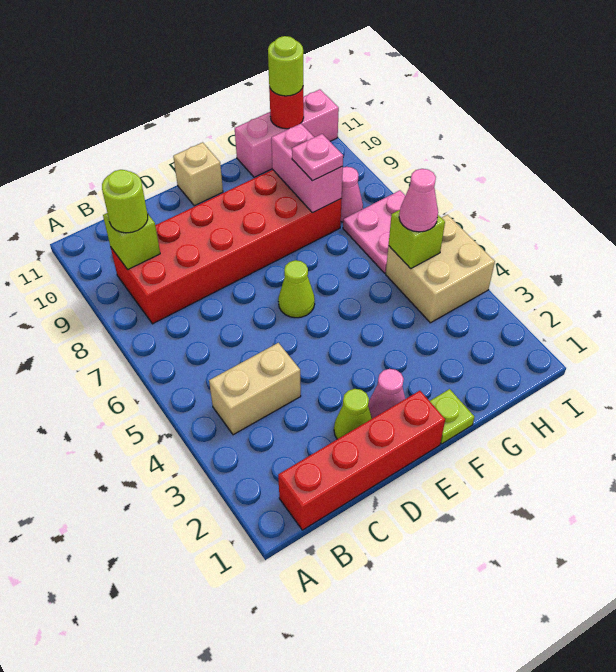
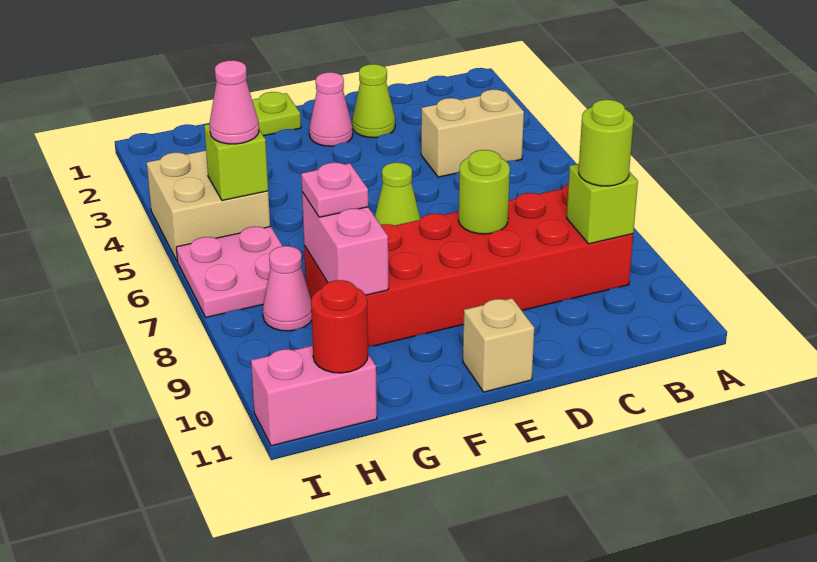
red brick B1:E1 level 1 -> none
pink brick G11:I11 level 1 -> pink brick H11:I11 level 1
lime round brick H11 level 3 -> lime round brick D8 level 2

